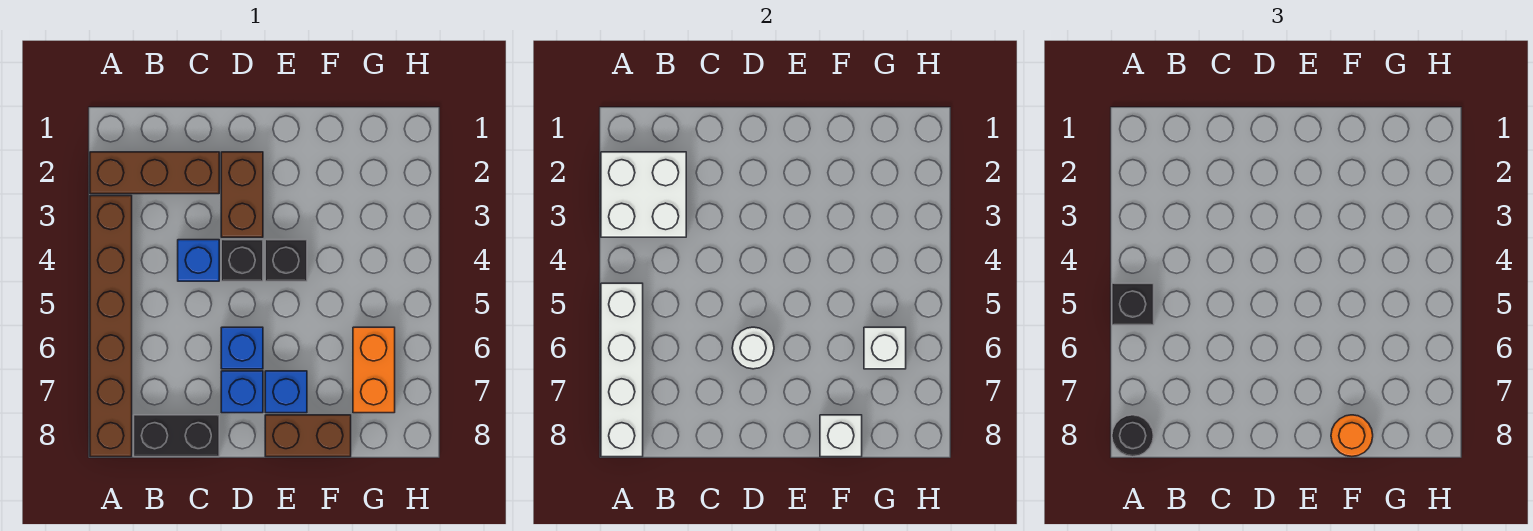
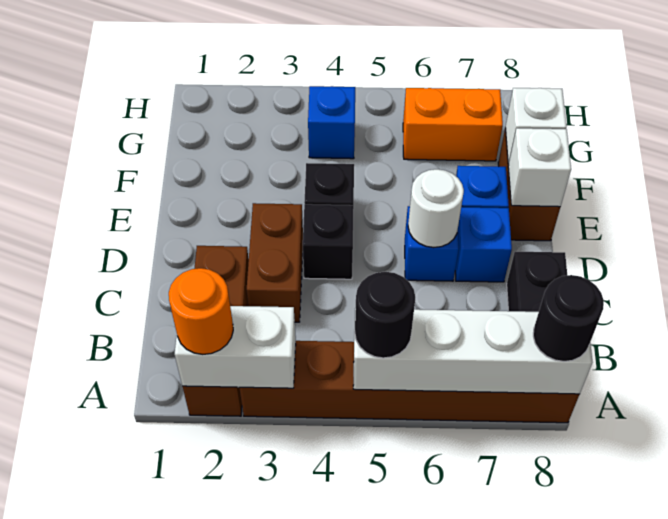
white brick A2:B3 level 2 -> white brick A2:A3 level 2
black brick A5 level 3 -> black round brick A5 level 3
blue brick C4 level 1 -> blue brick G4 level 1
brown brick D2:D3 level 1 -> brown brick C3:D3 level 1
orange round brick F8 level 3 -> orange round brick A2 level 3
white brick G6 level 2 -> white brick E8 level 2

